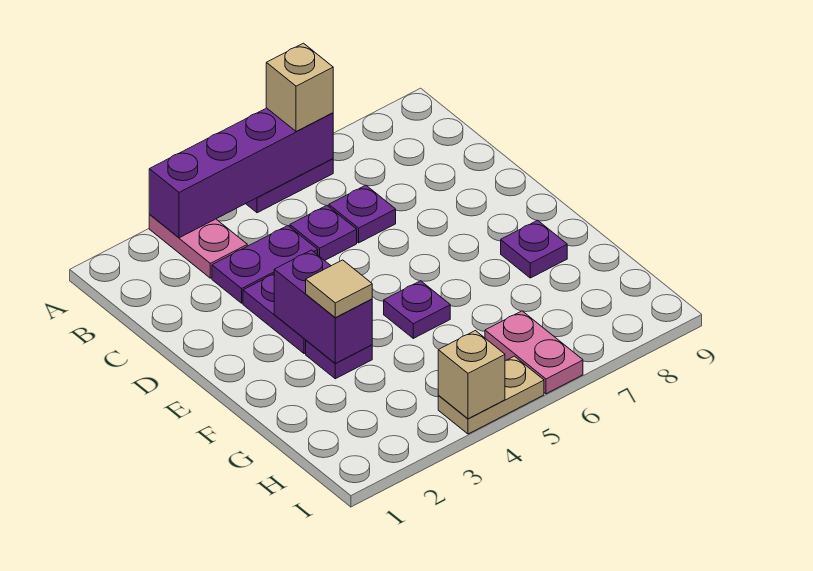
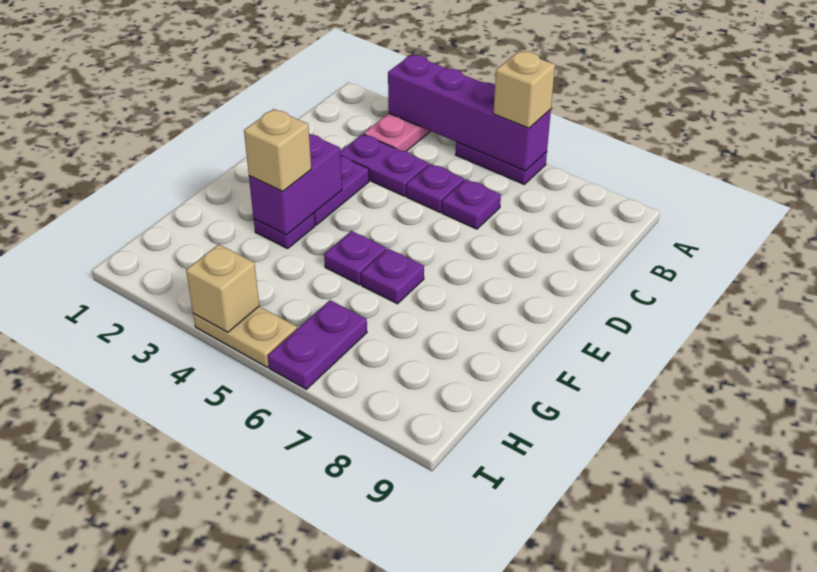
tan tile F3 level 3 -> tan brick F3 level 3
purple plate F8 level 1 -> purple plate F6 level 1
pink plate H6:I6 level 1 -> purple plate H6:I6 level 1

